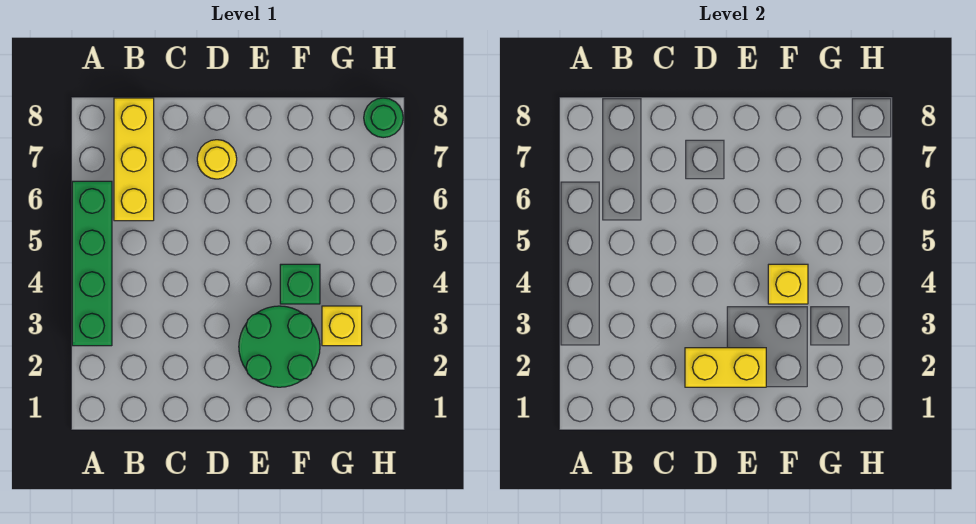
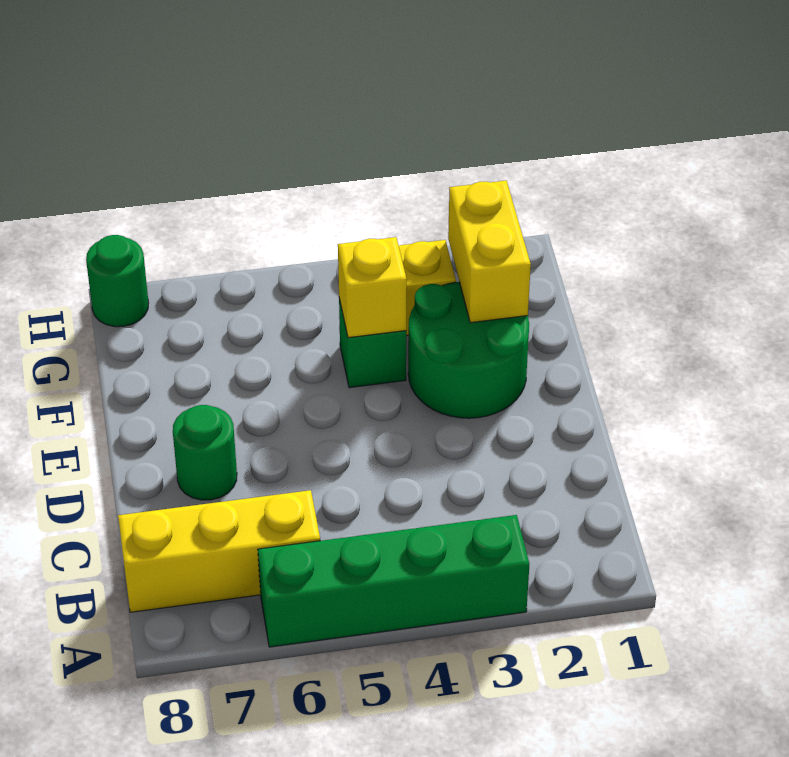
yellow brick D2:E2 level 2 -> yellow brick F2:G2 level 2
yellow round brick D7 level 1 -> green round brick D7 level 1

